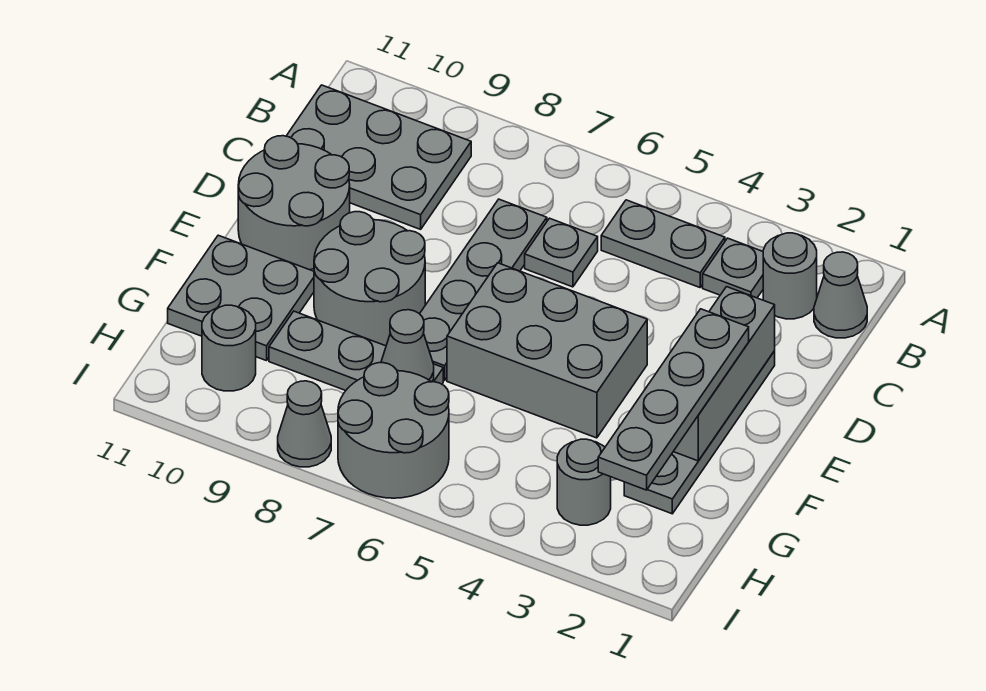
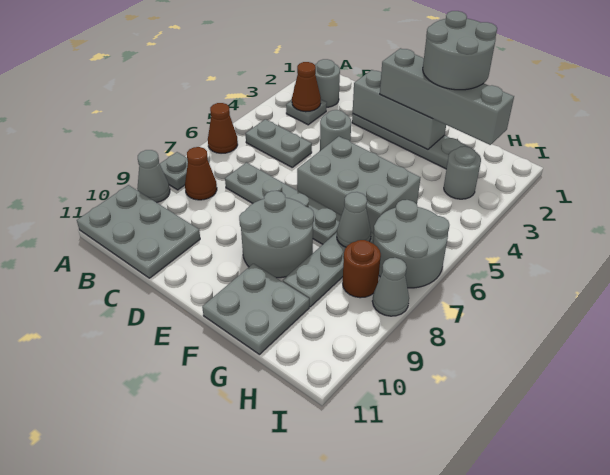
none -> brown cone A6 level 1
grey cone B1 level 1 -> grey cone A9 level 1
none -> brown cone B3 level 2
grey plate B4:B5 level 1 -> grey plate B5:C5 level 1
none -> brown cone B8 level 1
grey plate B9:C11 level 1 -> grey plate A10:C11 level 1
grey plate C6 level 1 -> grey plate A8 level 1
grey round brick D10:E11 level 1 -> grey round brick F1:G2 level 4
grey plate E2:H2 level 3 -> grey brick E2:H2 level 3
grey brick E4:F6 level 1 -> grey brick E5:G6 level 1
none -> brown round brick H8 level 1
grey round brick H10 level 1 -> grey round brick D4 level 1

